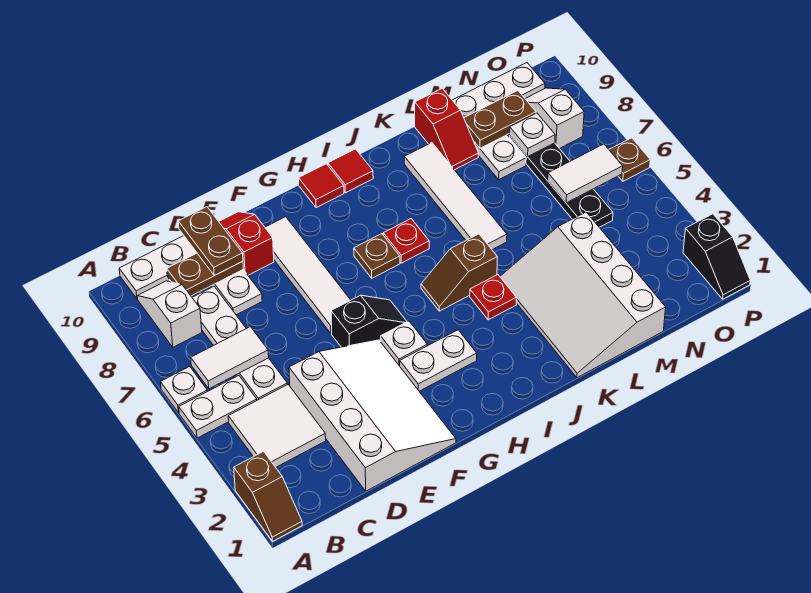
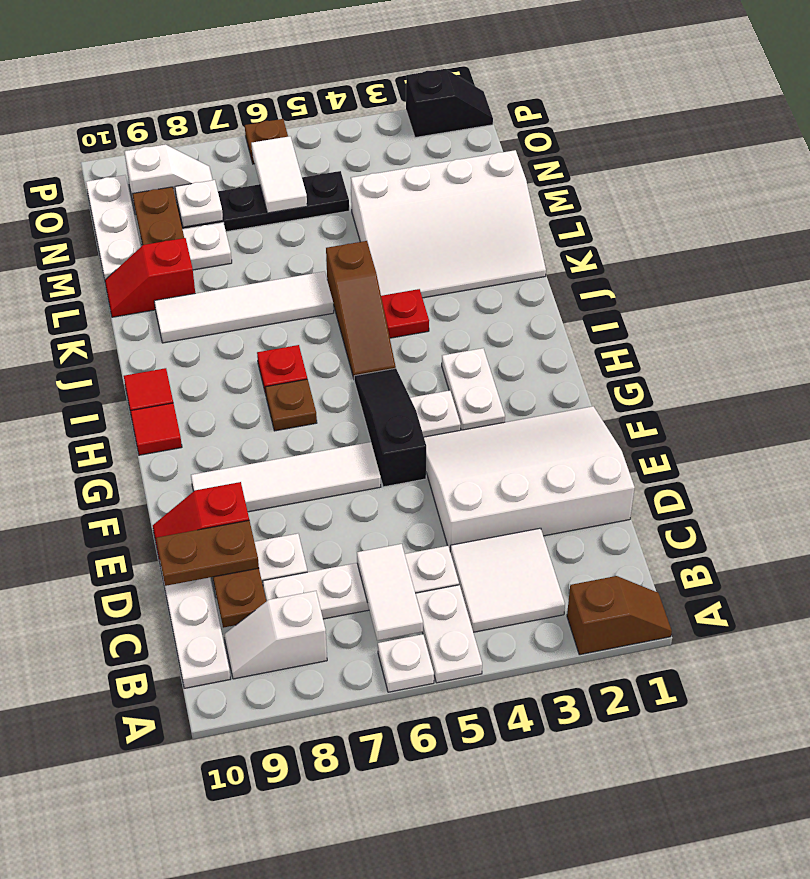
black slope F5:G5 level 1 top F -> black slope F5:H5 level 1 top F
brown slope I5:J5 level 1 top J -> brown slope I5:K5 level 1 top K
red slope L9:L10 level 1 top 10 -> red slope L9:L10 level 1 top 9
white slope O8:O9 level 1 top 8 -> white slope O8:O9 level 1 top 9

